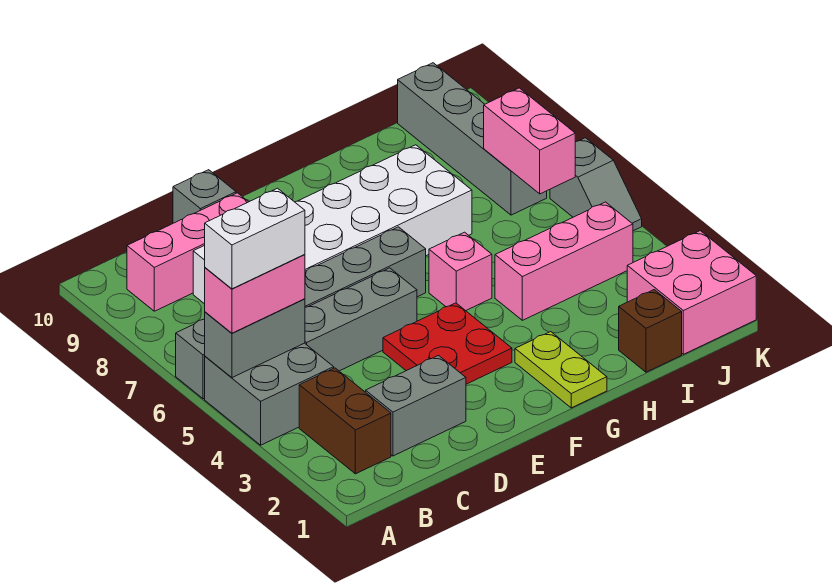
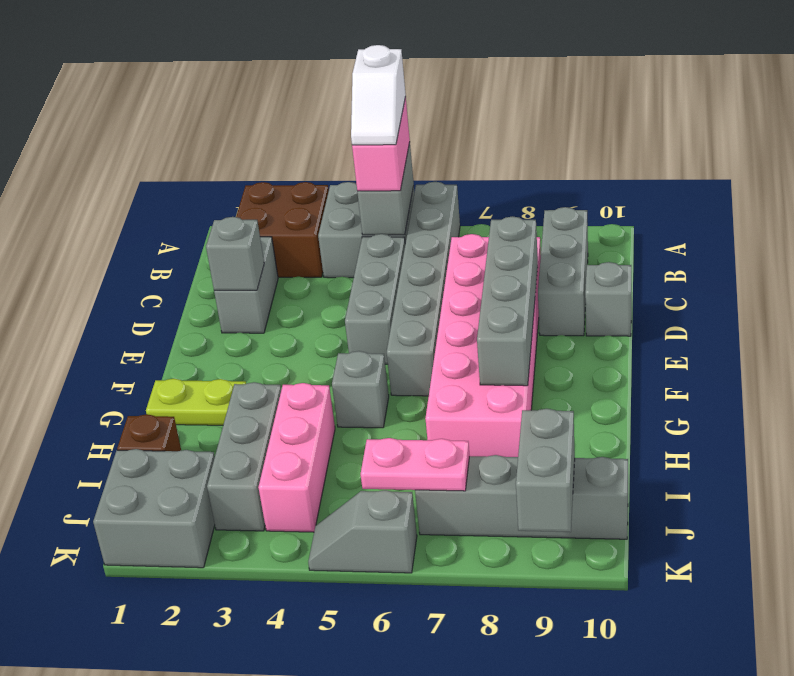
white brick A5:B5 level 4 -> white slope A5:B5 level 4 top A
brown brick B2:B3 level 1 -> brown brick A2:B3 level 1
pink brick B9:D9 level 1 -> grey brick B9:D9 level 1
white brick C7:H8 level 1 -> pink brick C7:H8 level 1
none -> grey brick D2 level 2
none -> grey brick D8:G8 level 2
red plate E3:F4 level 1 -> none
pink brick G5 level 1 -> grey brick G5 level 1
none -> grey brick H3:J3 level 1
pink brick J1:K2 level 1 -> grey brick J1:K2 level 1
pink brick J6:J7 level 2 -> pink plate J6:J7 level 2
none -> grey brick J9:K9 level 2

